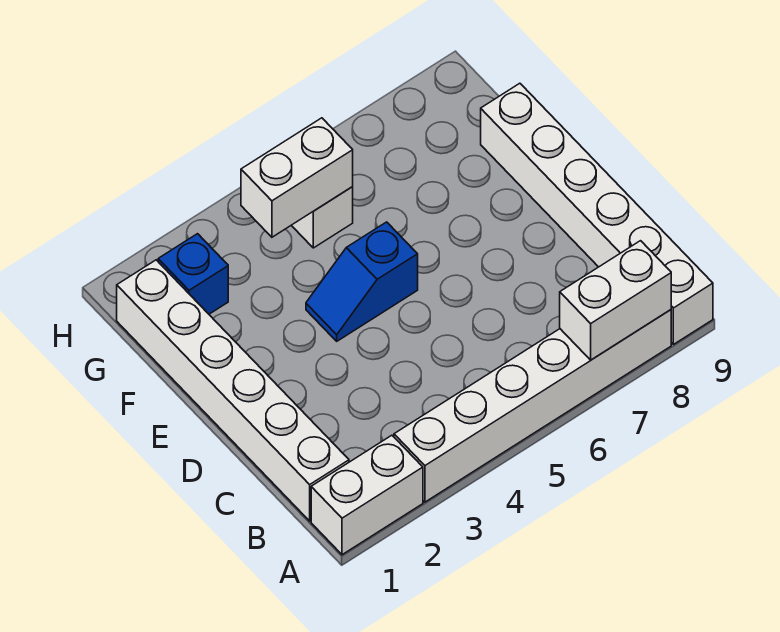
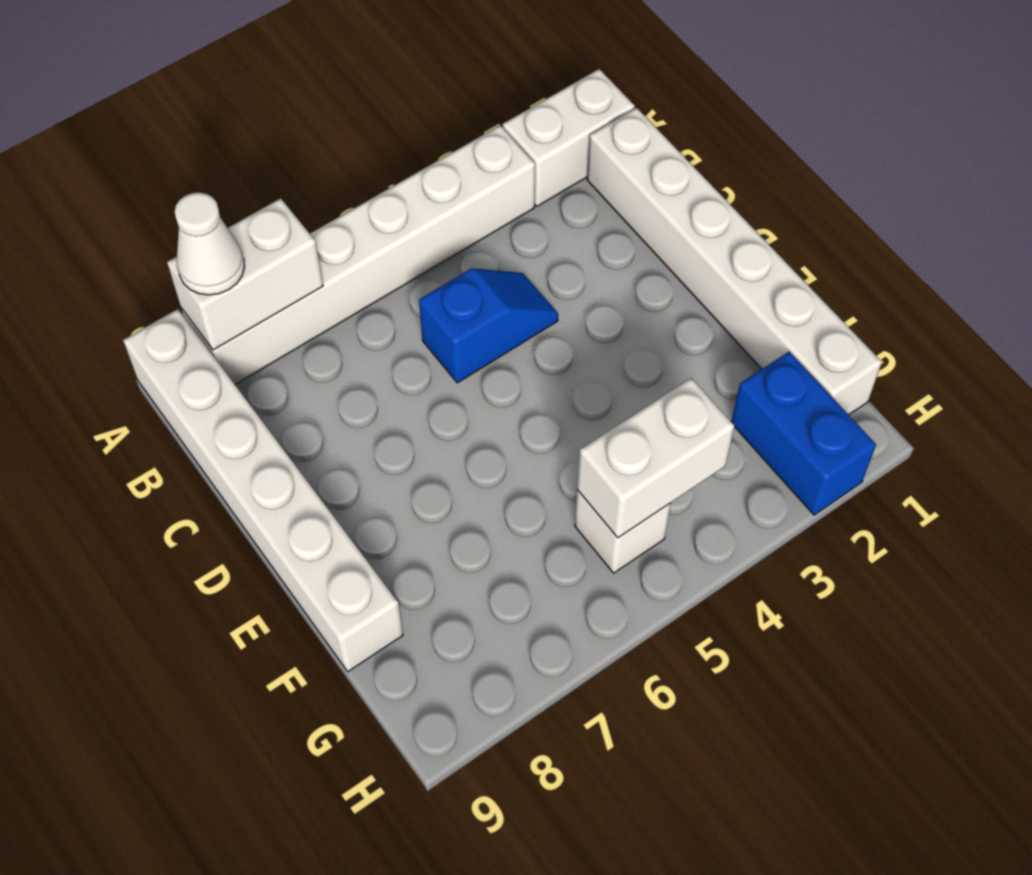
none -> white cone A8 level 3
blue slope E4:E5 level 1 top 5 -> blue slope C4:C5 level 1 top 5
blue brick G2 level 1 -> blue brick G2:H2 level 1

